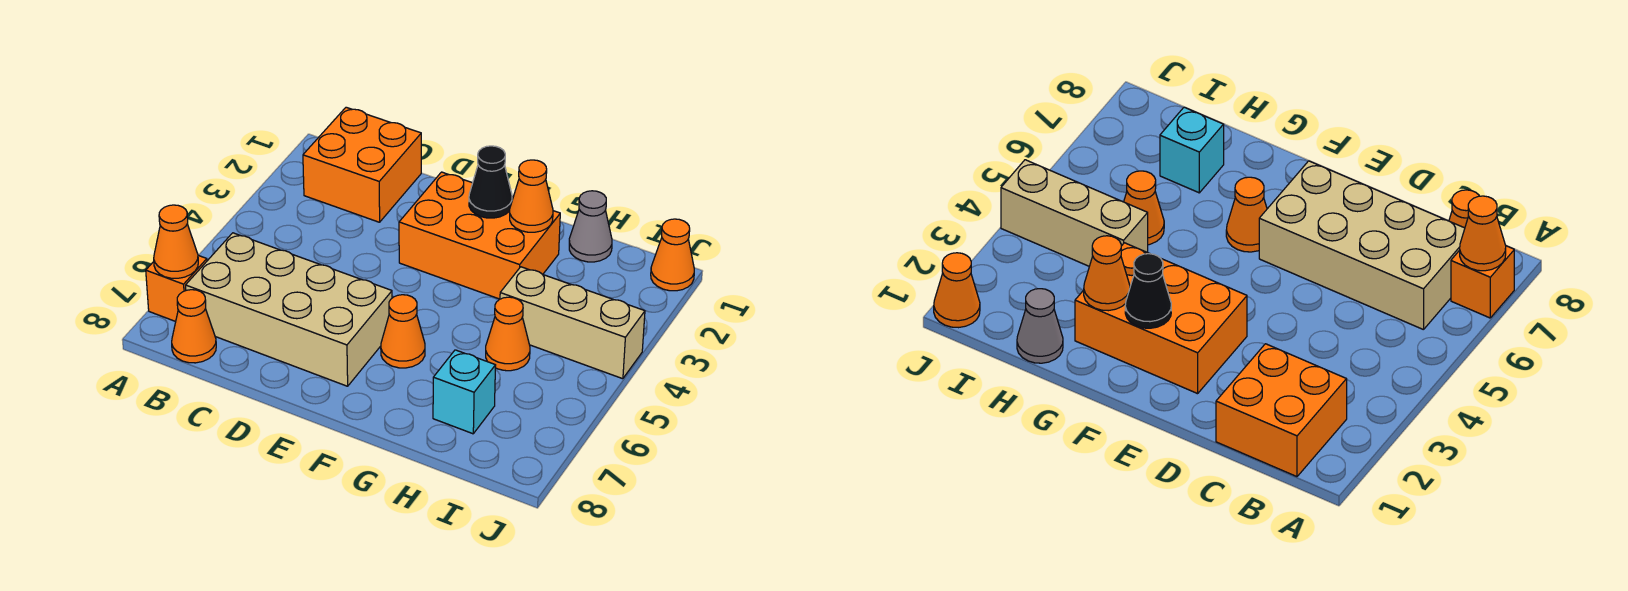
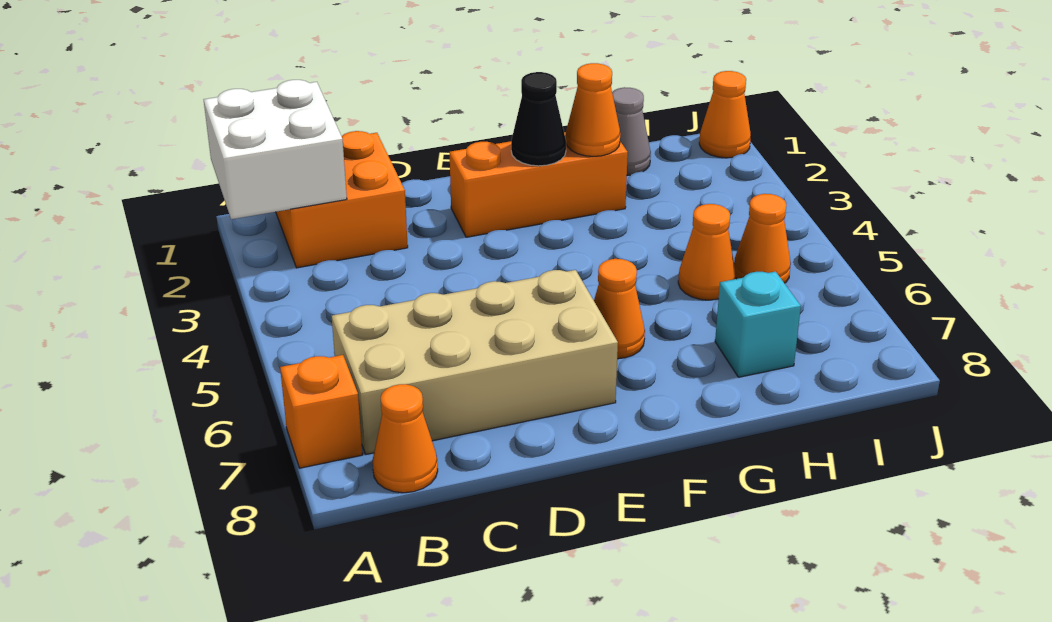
none -> white brick A1:B2 level 2
orange cone A7 level 2 -> orange cone I5 level 1
orange brick E2:G3 level 1 -> orange brick E2:G2 level 1
tan brick H4:J4 level 1 -> none

